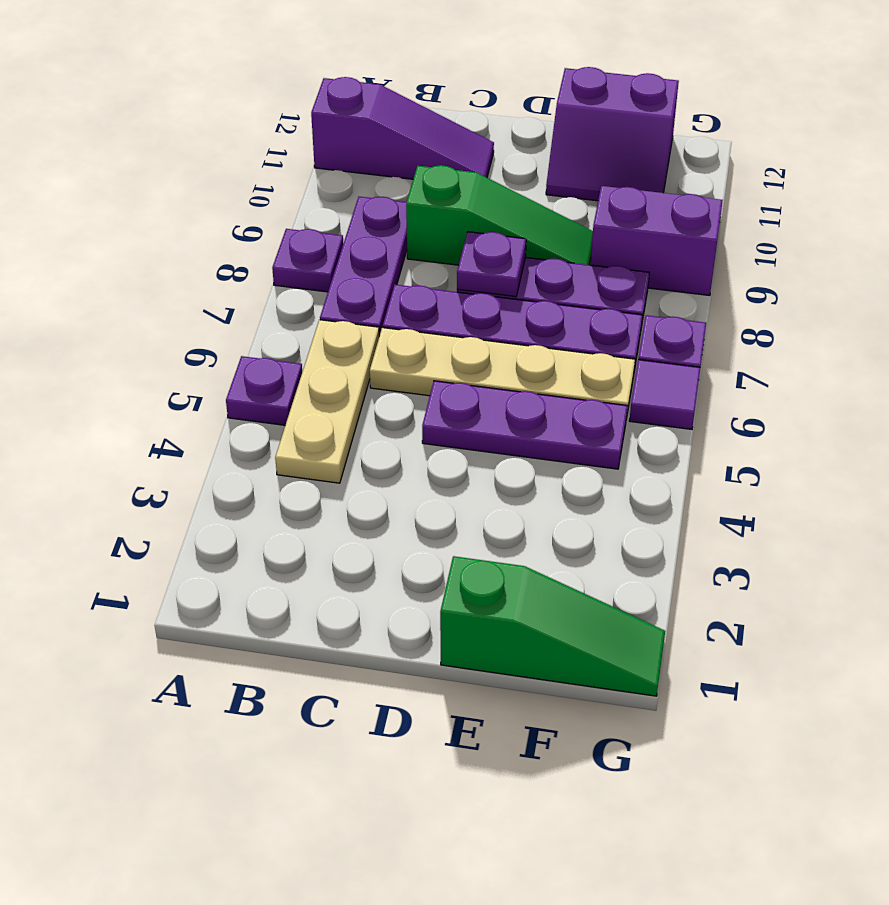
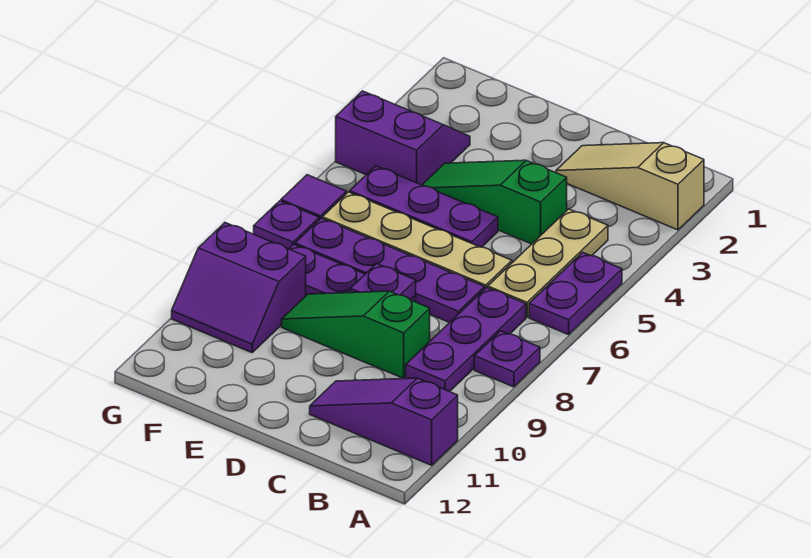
none -> tan slope A2:C2 level 1 top A
purple plate A5 level 1 -> purple plate A5:A6 level 1
green slope E1:G1 level 1 top E -> green slope C4:E4 level 1 top C
purple slope E11:F12 level 1 top 12 -> purple slope F3:G4 level 1 top 4

